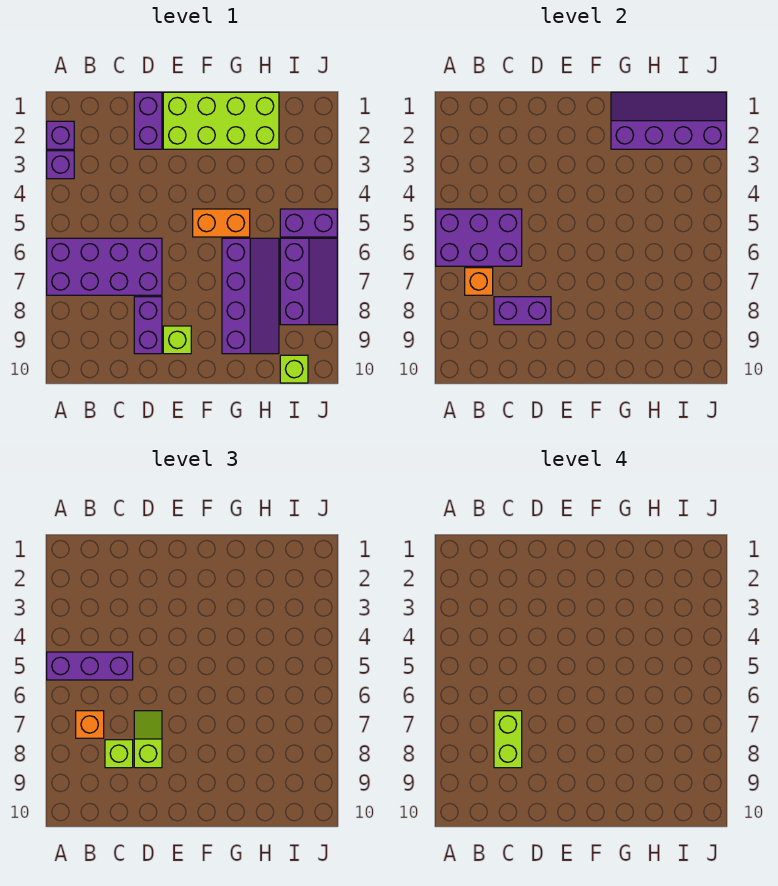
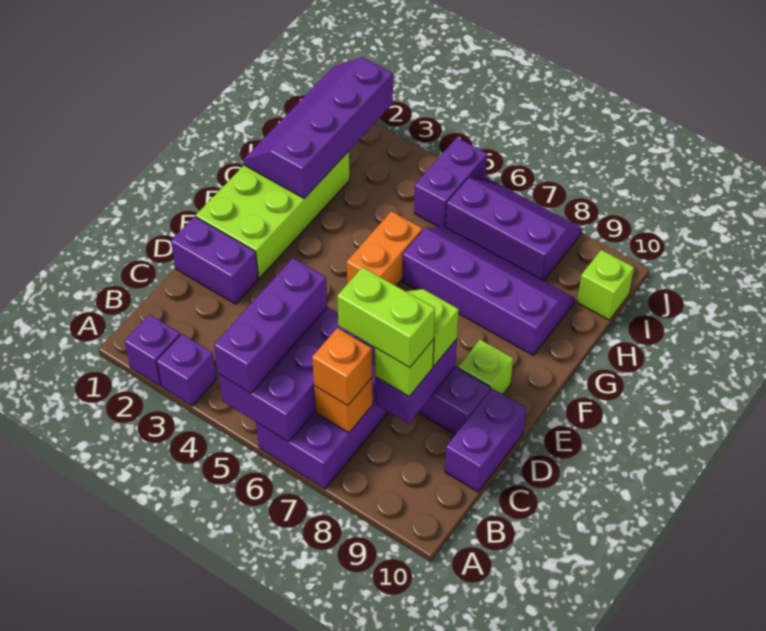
none -> purple brick C10:D10 level 1

